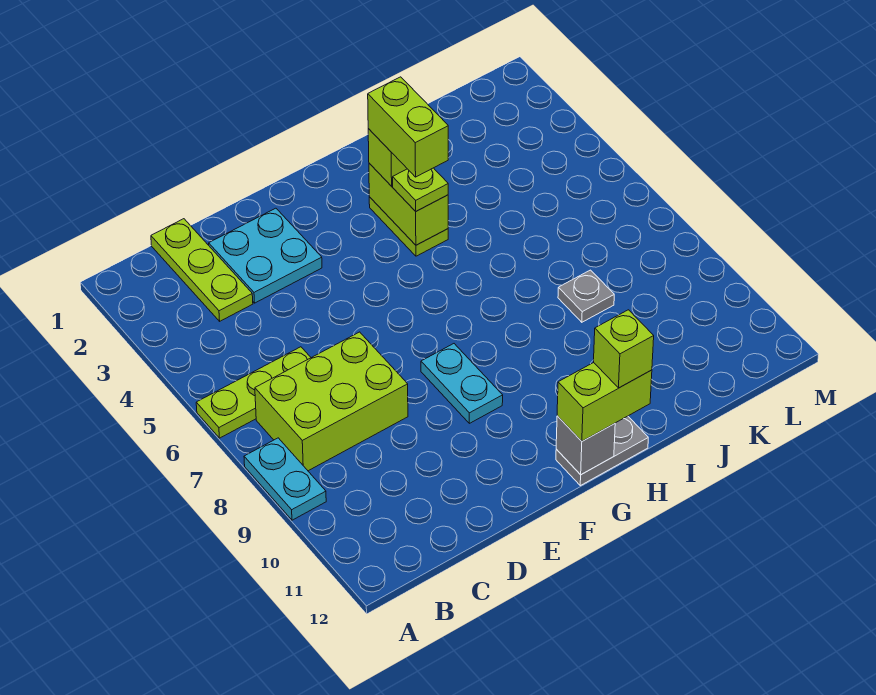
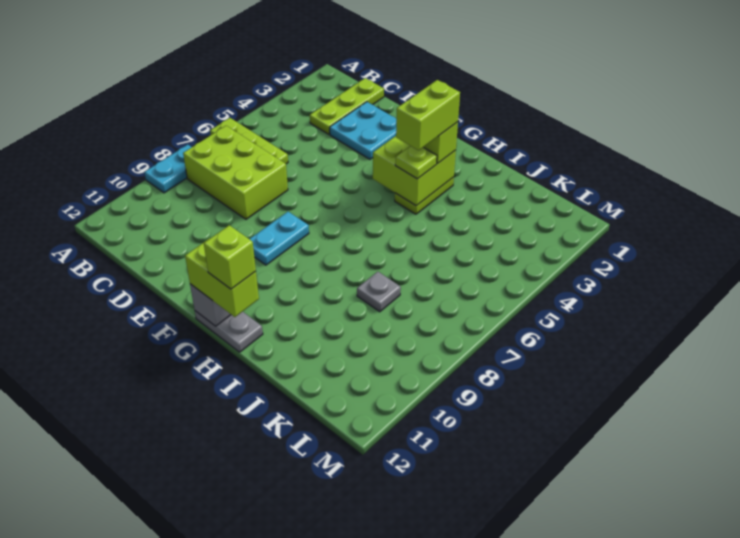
lime brick H3:H4 level 2 -> lime brick G3:H4 level 2

